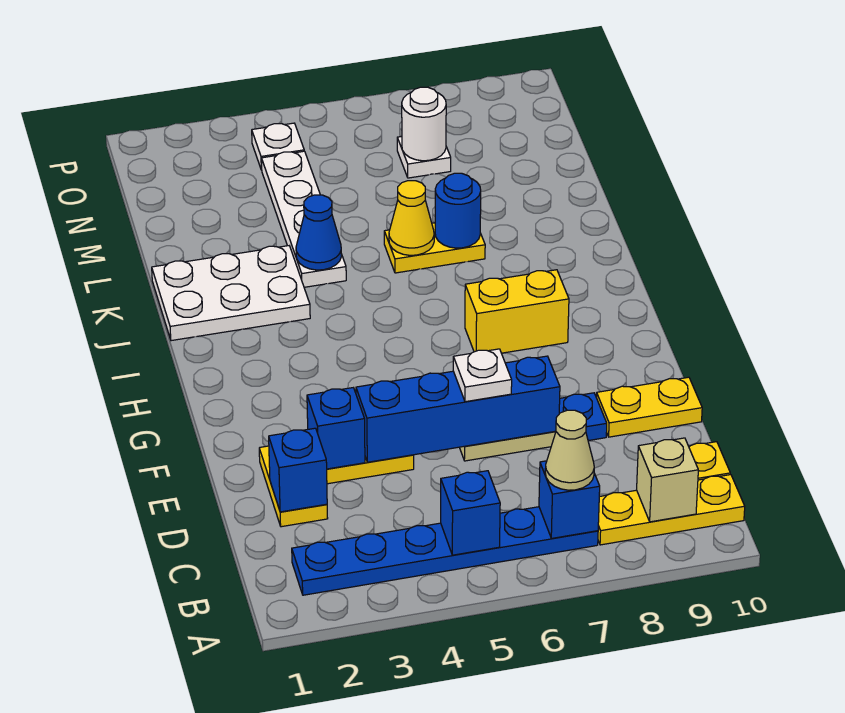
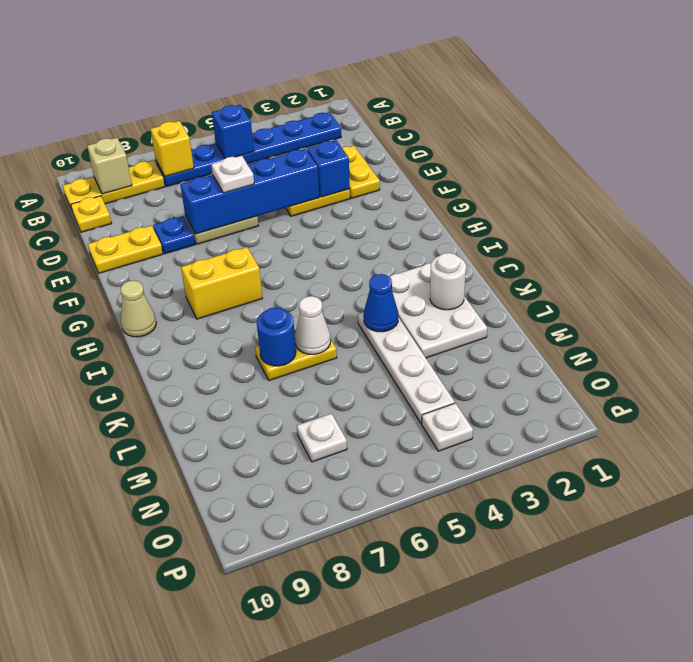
blue brick B7 level 2 -> yellow brick B7 level 2
tan cone B7 level 3 -> tan cone H10 level 1
blue brick D2 level 2 -> none
white plate J1:K3 level 1 -> white plate J2:L3 level 1
yellow cone K6 level 2 -> white cone K6 level 2
white round brick N7 level 2 -> white round brick K2 level 2

